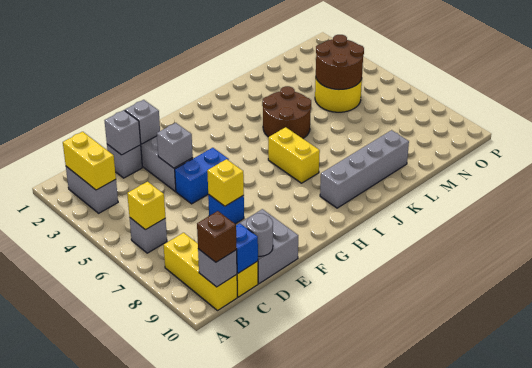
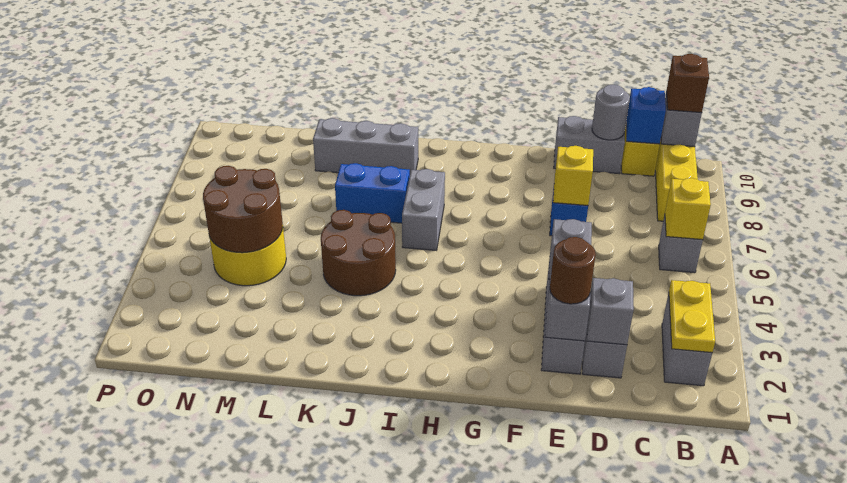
yellow brick B2:B3 level 2 -> yellow plate B2:B3 level 2
grey brick D9:E10 level 1 -> grey brick D10:E10 level 1
none -> brown round brick E2 level 3
blue brick E5:F5 level 1 -> blue brick J7:K7 level 1
yellow brick I6:I7 level 1 -> grey brick I6:I7 level 1
grey brick I9:L9 level 1 -> grey brick J9:L9 level 1

